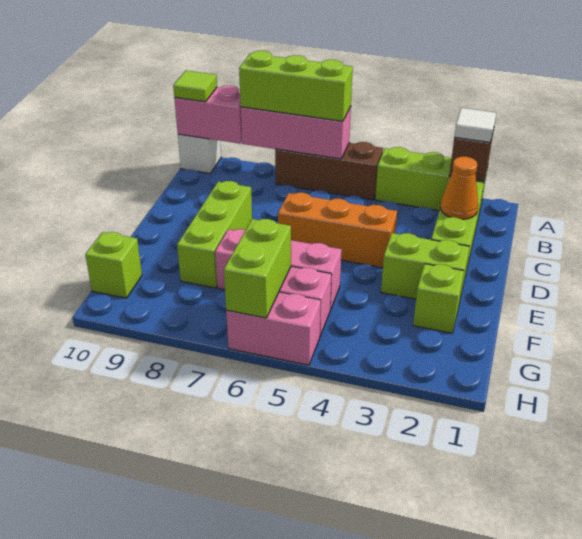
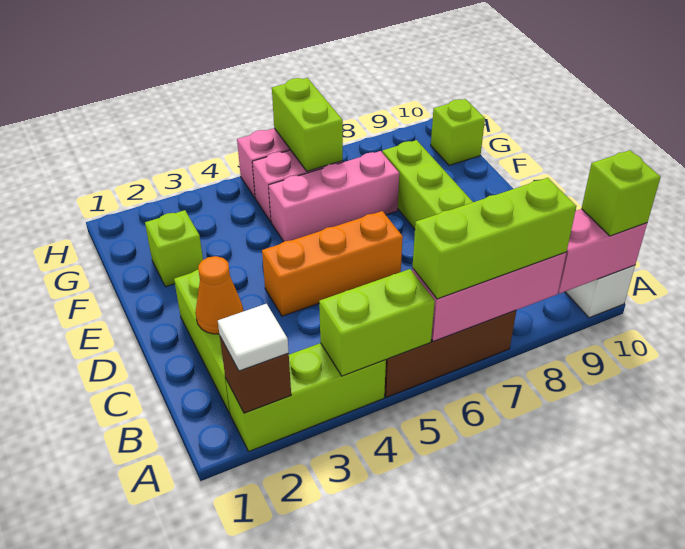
lime tile A10 level 3 -> lime brick A10 level 3
lime brick E2:E3 level 1 -> lime brick A4:A5 level 2

